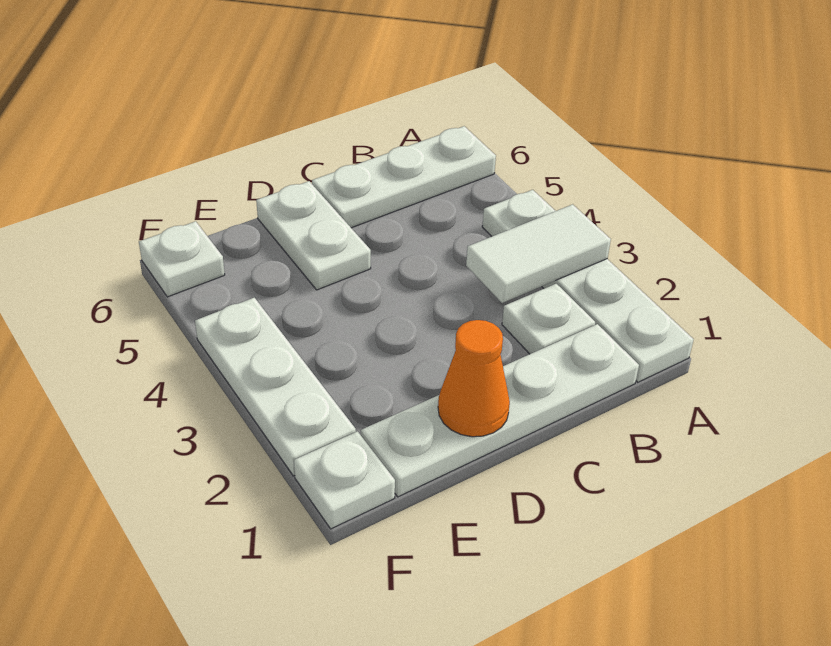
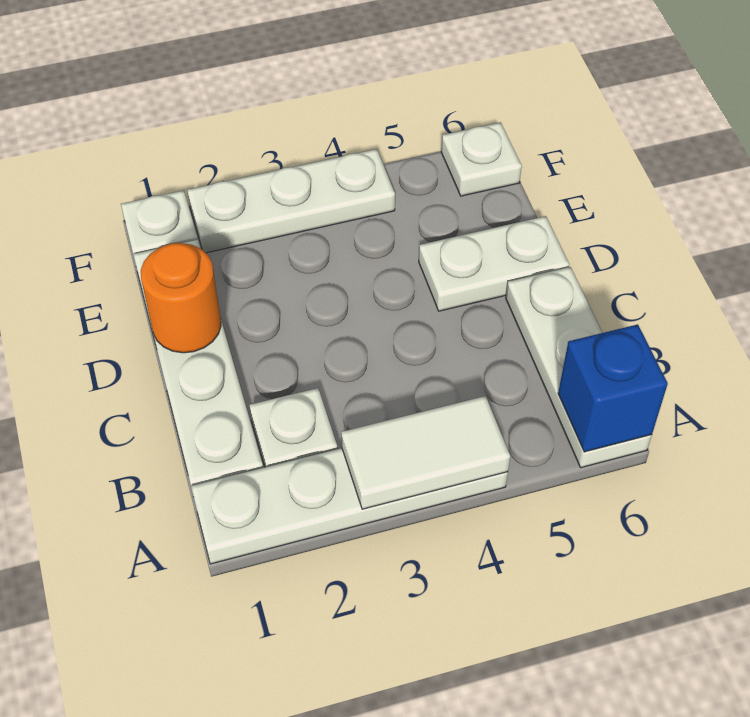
white tile A3:B3 level 2 -> white tile A3:A4 level 2
none -> blue brick A6 level 2
orange cone D1 level 2 -> orange round brick D1 level 2

